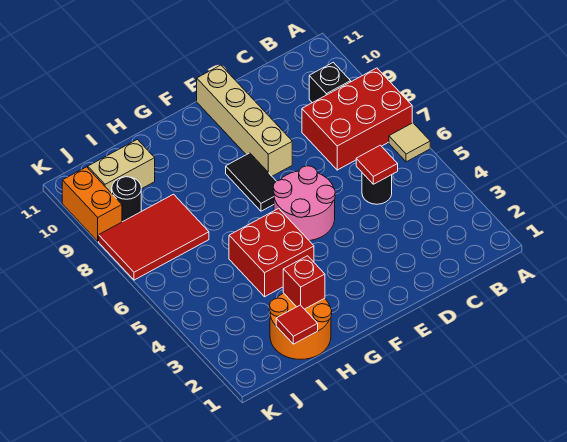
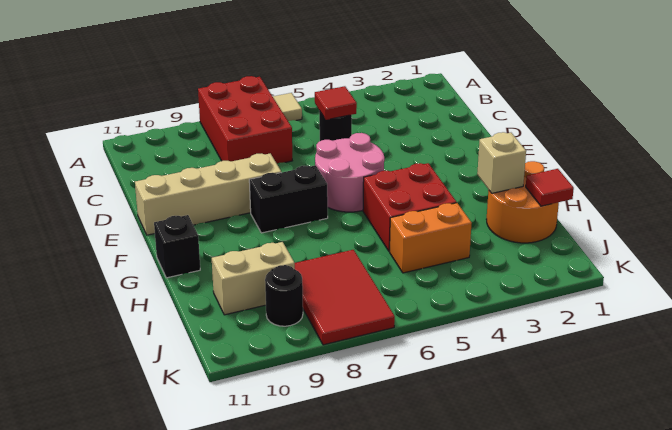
black brick B9 level 1 -> black brick G11 level 1
black tile F7:F8 level 1 -> black brick F7:F8 level 1
red brick H2 level 2 -> tan brick H2 level 2
tan brick I10:J10 level 1 -> tan brick I9:I10 level 1
orange brick K9:K10 level 1 -> orange brick I4:I5 level 1

